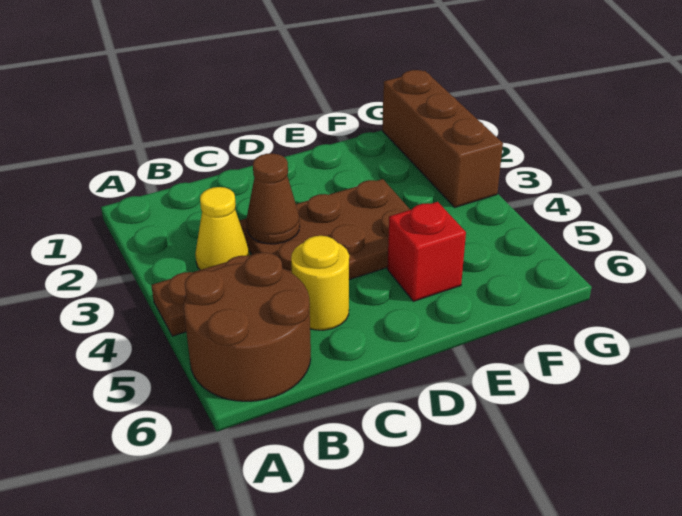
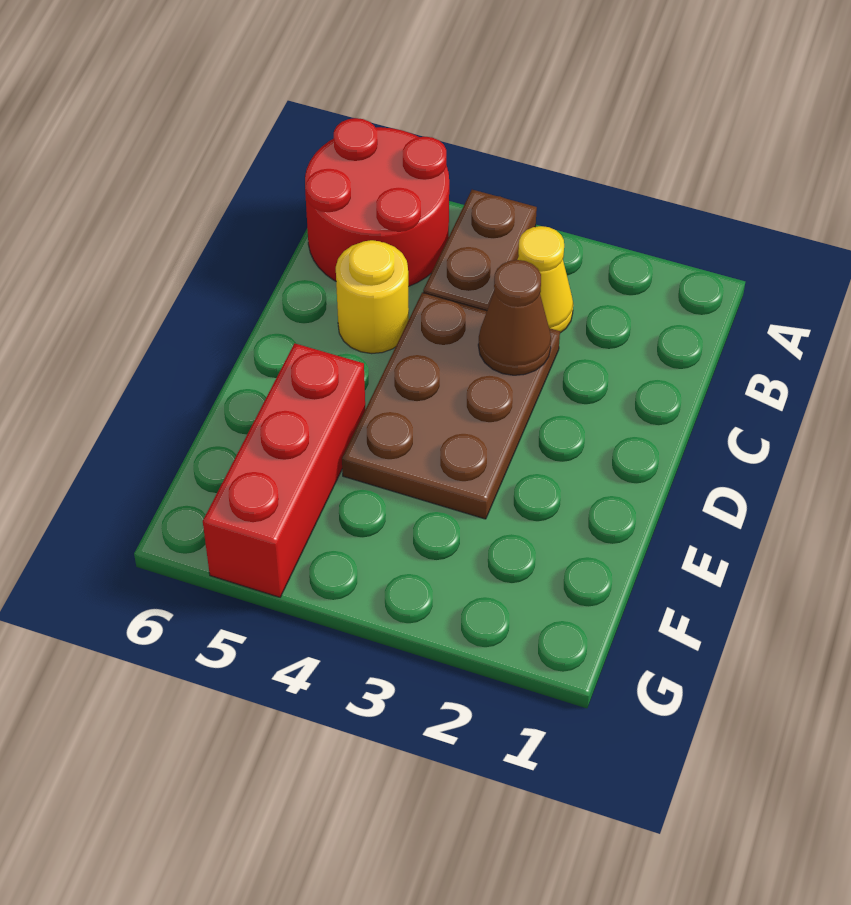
brown round brick A5:B6 level 1 -> red round brick A5:B6 level 1
red brick E5 level 1 -> red brick E5:G5 level 1
brown brick G1:G3 level 1 -> none

